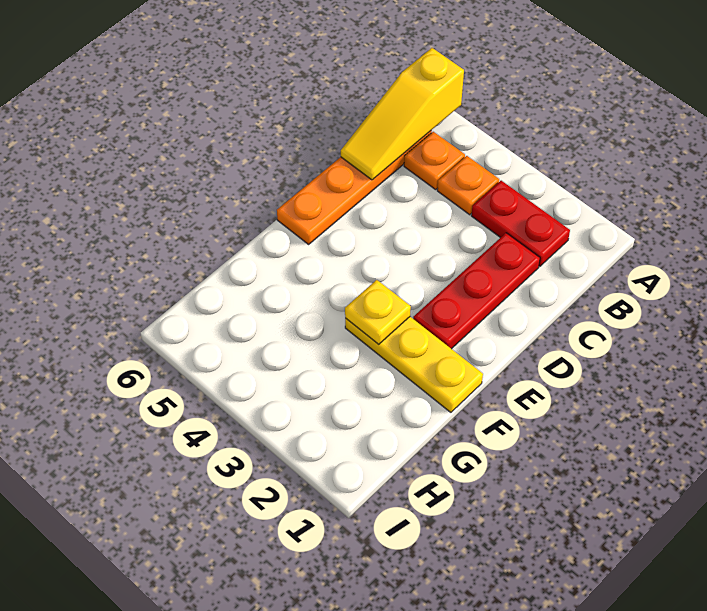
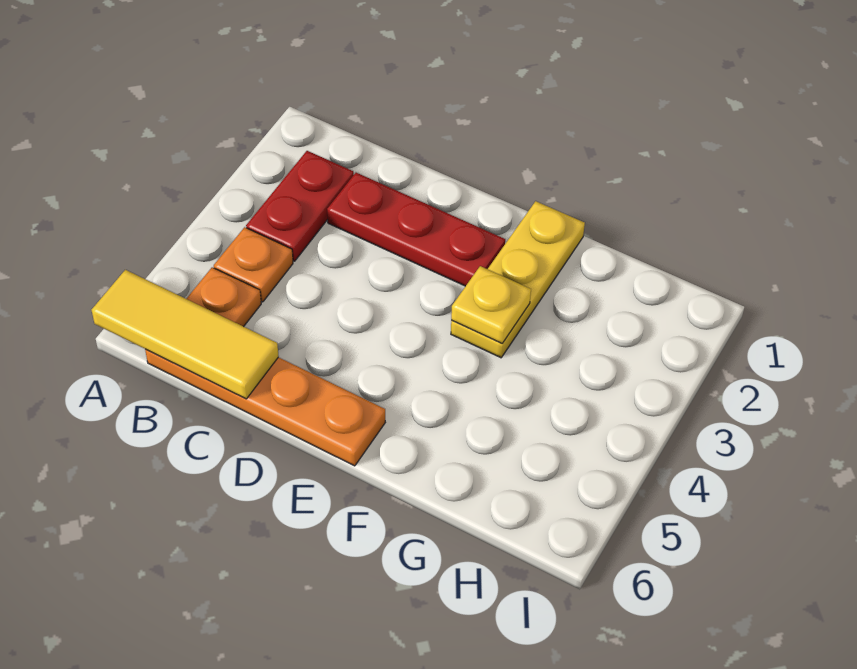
yellow slope A6:C6 level 2 top A -> yellow tile A6:C6 level 2

